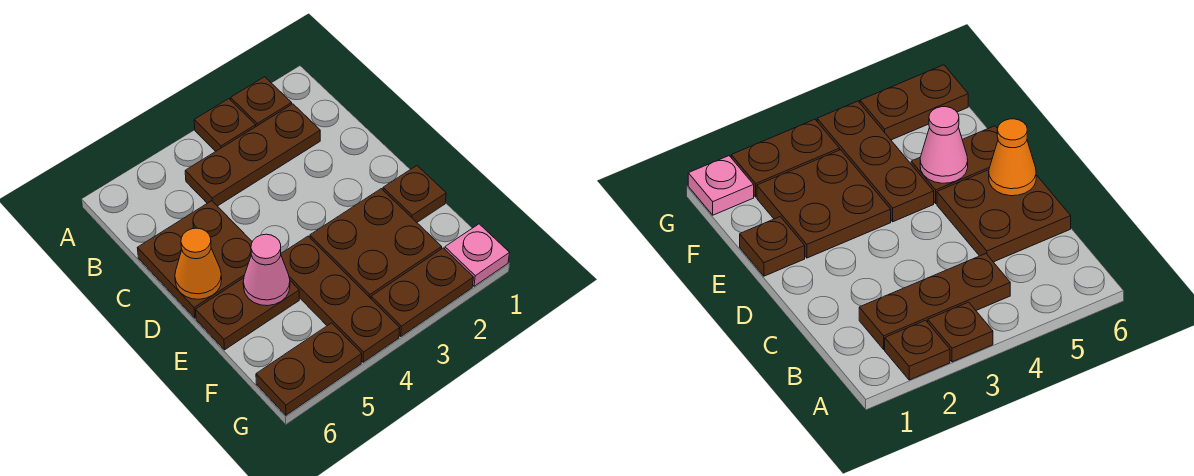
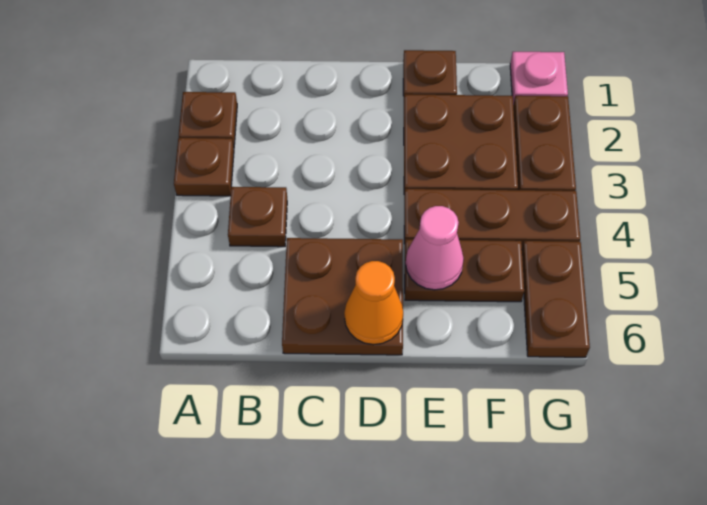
brown plate B2:B4 level 1 -> brown plate B4 level 1
brown plate E5:E6 level 1 -> brown plate E5:F5 level 1

